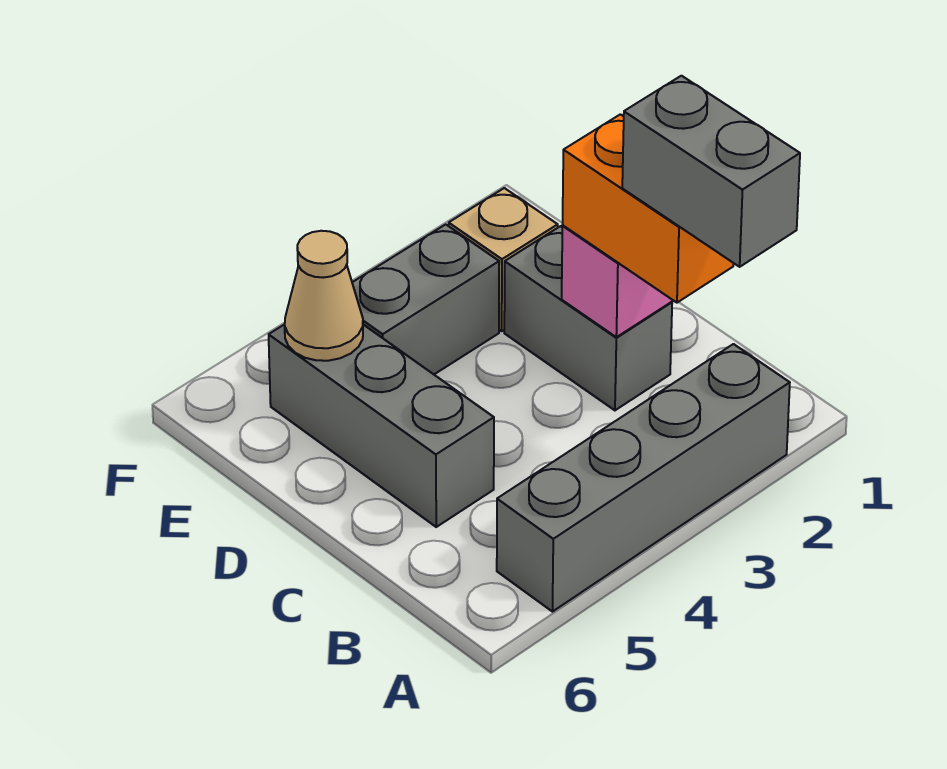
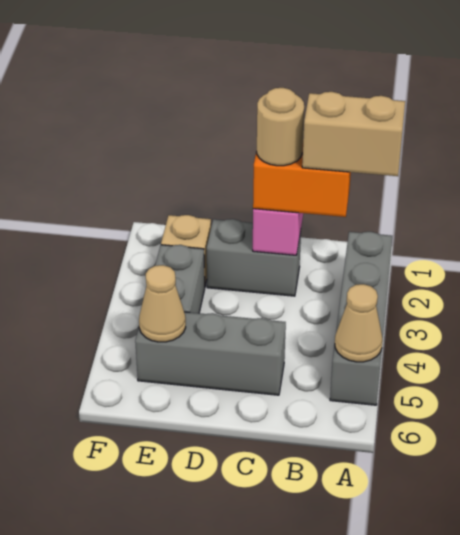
grey brick A2:B2 level 4 -> tan brick A2:B2 level 4
none -> tan cone A5 level 2
none -> tan round brick C2 level 4

